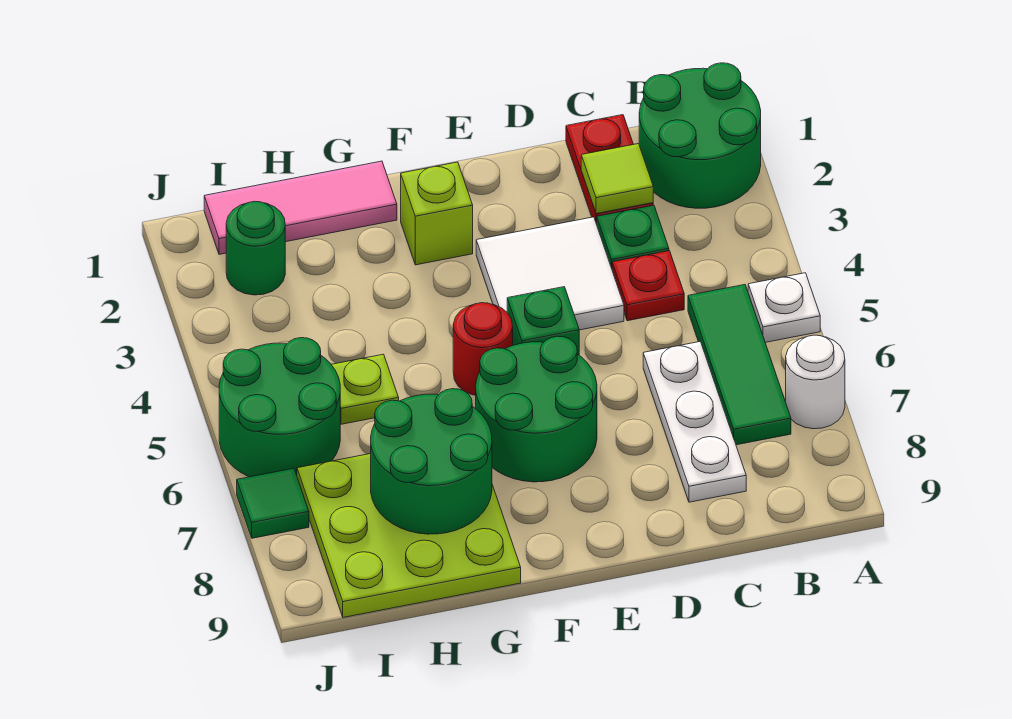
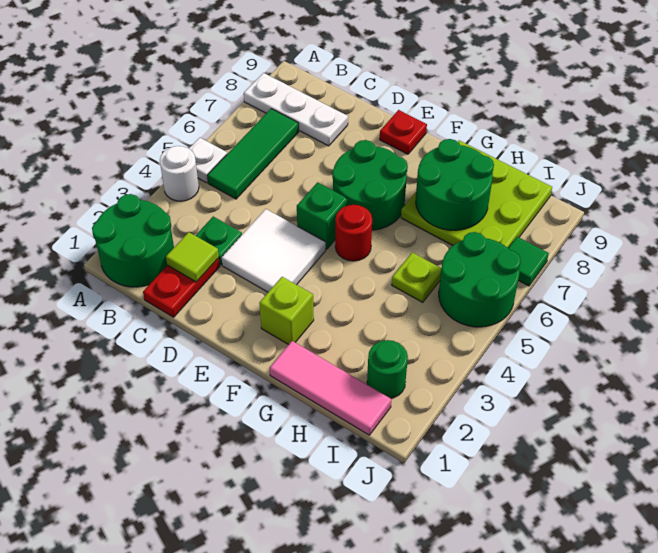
white round brick A7 level 1 -> white round brick A4 level 1
red plate C4 level 1 -> red plate E9 level 1
white plate C6:C8 level 1 -> white plate A8:C8 level 1

